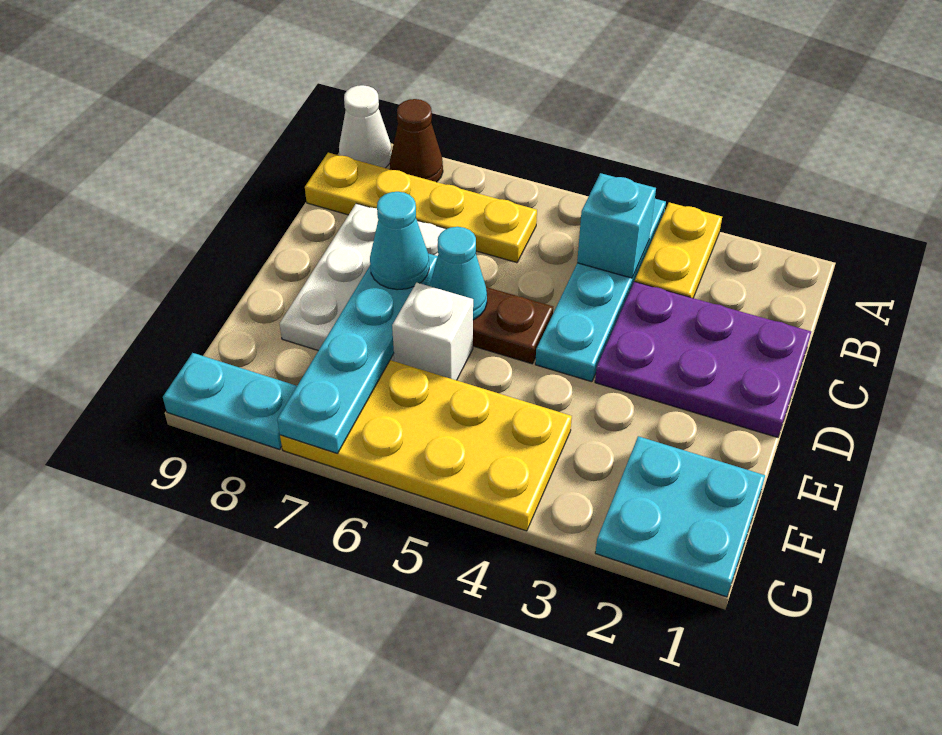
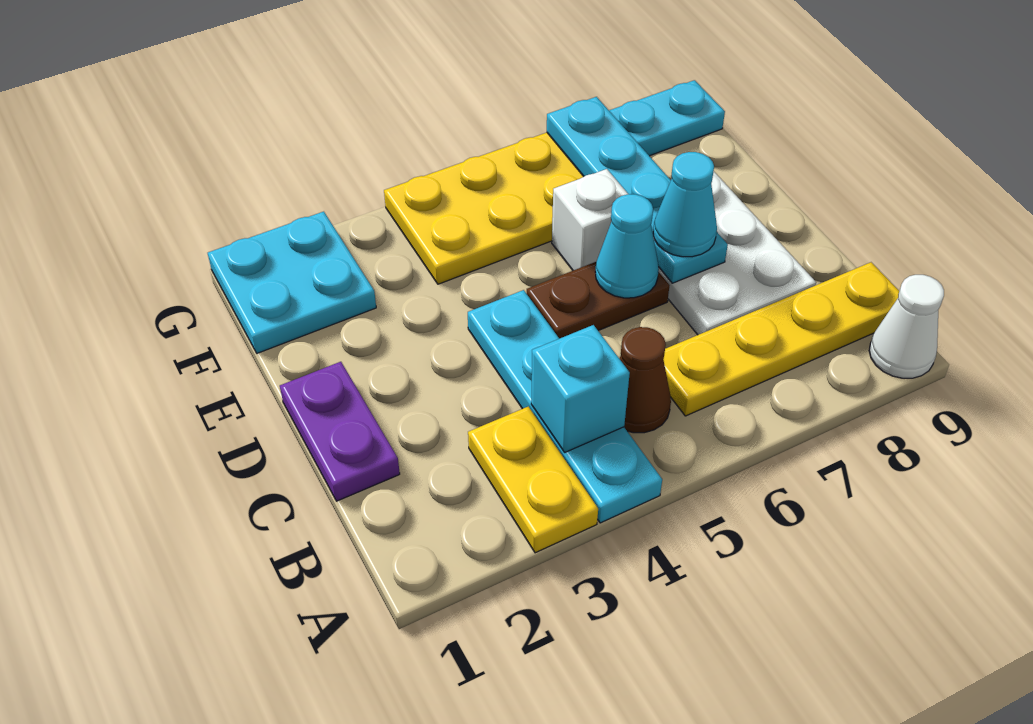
brown cone A8 level 1 -> brown cone B5 level 1
purple plate C1:D3 level 1 -> purple plate C1:D1 level 1

